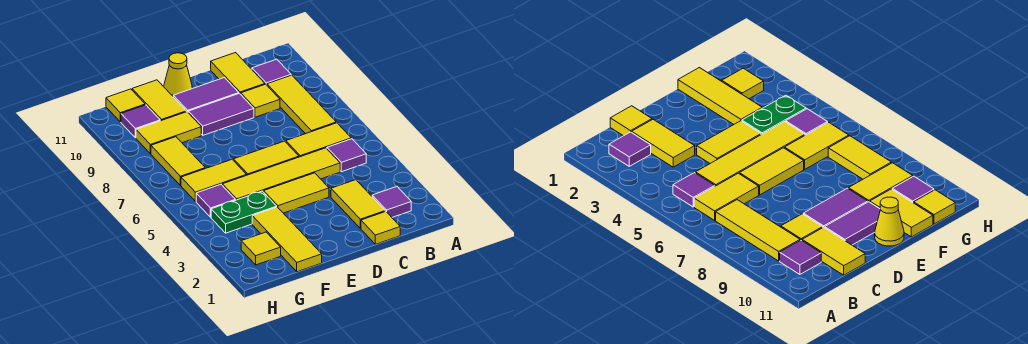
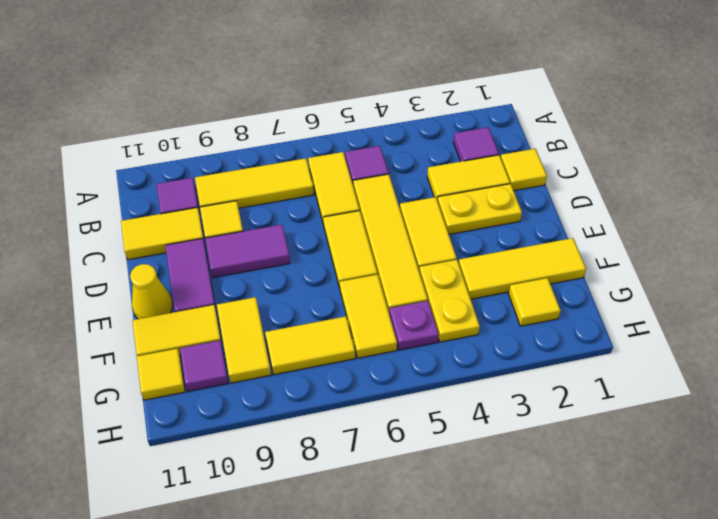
none -> yellow plate D2:D3 level 1
purple tile D9:E9 level 1 -> purple tile D8:D9 level 1
green plate F4:G4 level 1 -> yellow plate F4:G4 level 1
purple tile G5 level 1 -> purple plate G5 level 1

